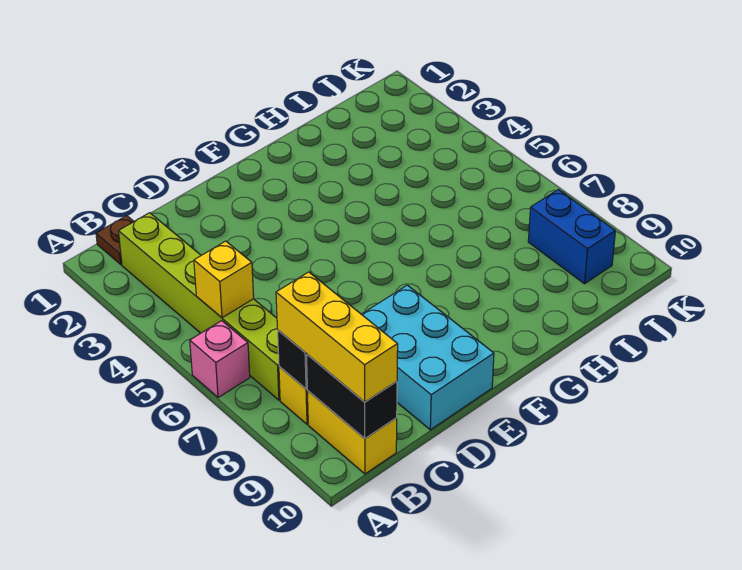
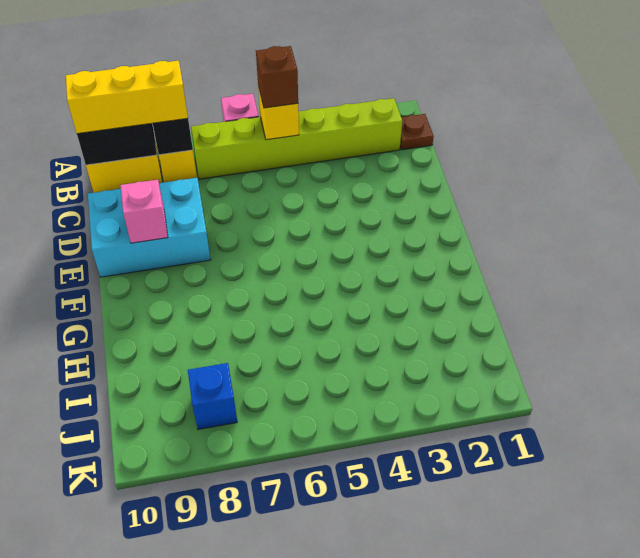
none -> brown brick B5 level 3
none -> pink brick E9 level 2
blue brick J8:J9 level 1 -> blue brick J8 level 1

